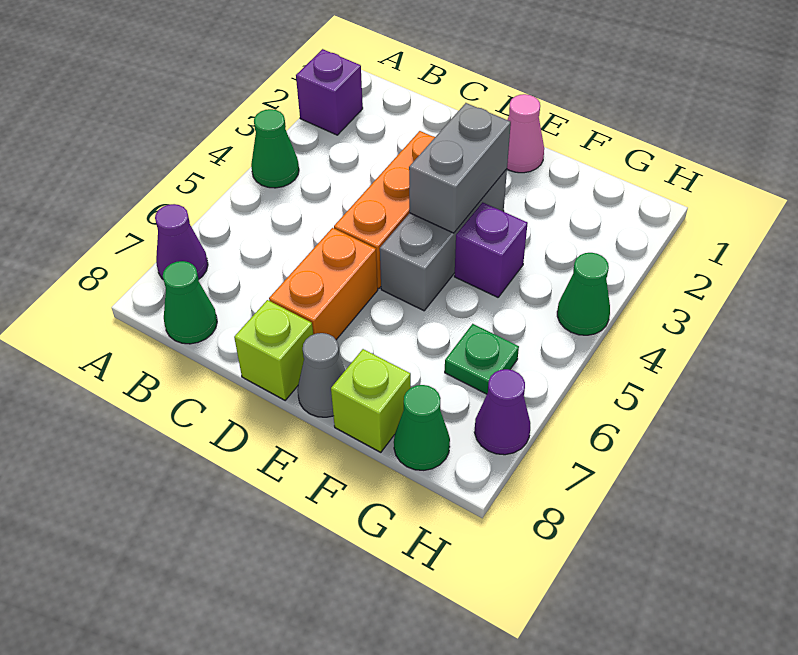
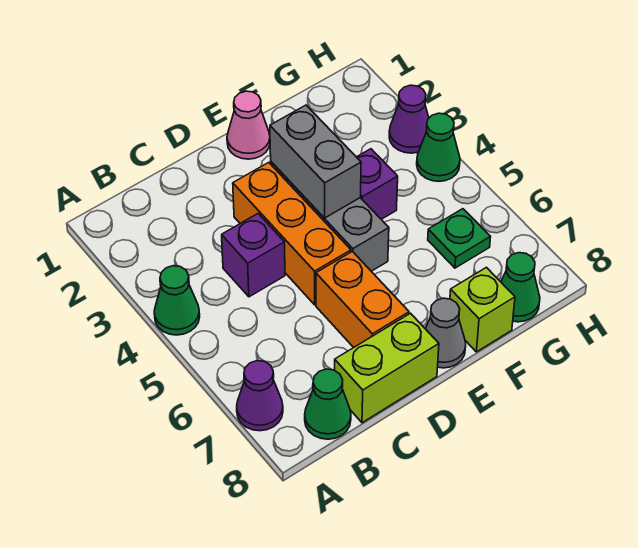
purple brick A2 level 1 -> purple brick C4 level 1
lime brick D8 level 1 -> lime brick C8:D8 level 1
purple cone H7 level 1 -> purple cone H3 level 1

